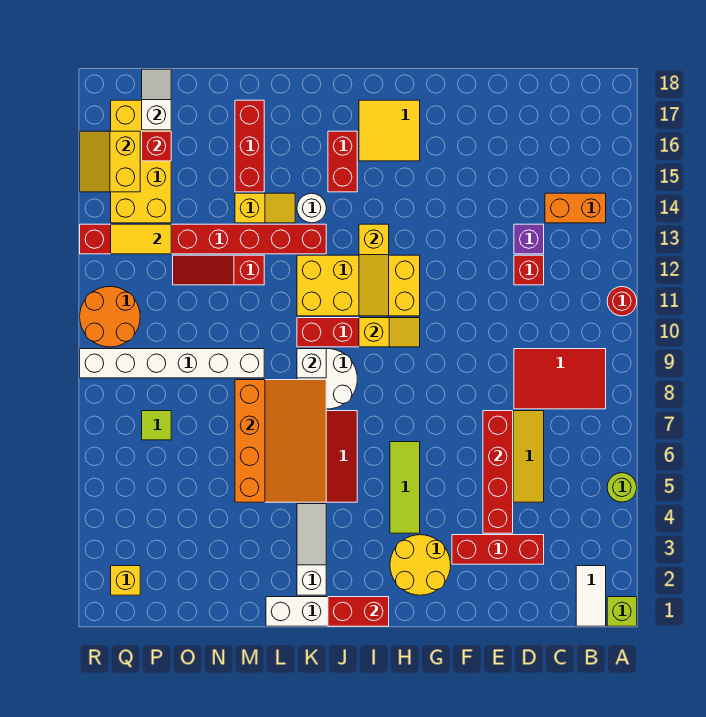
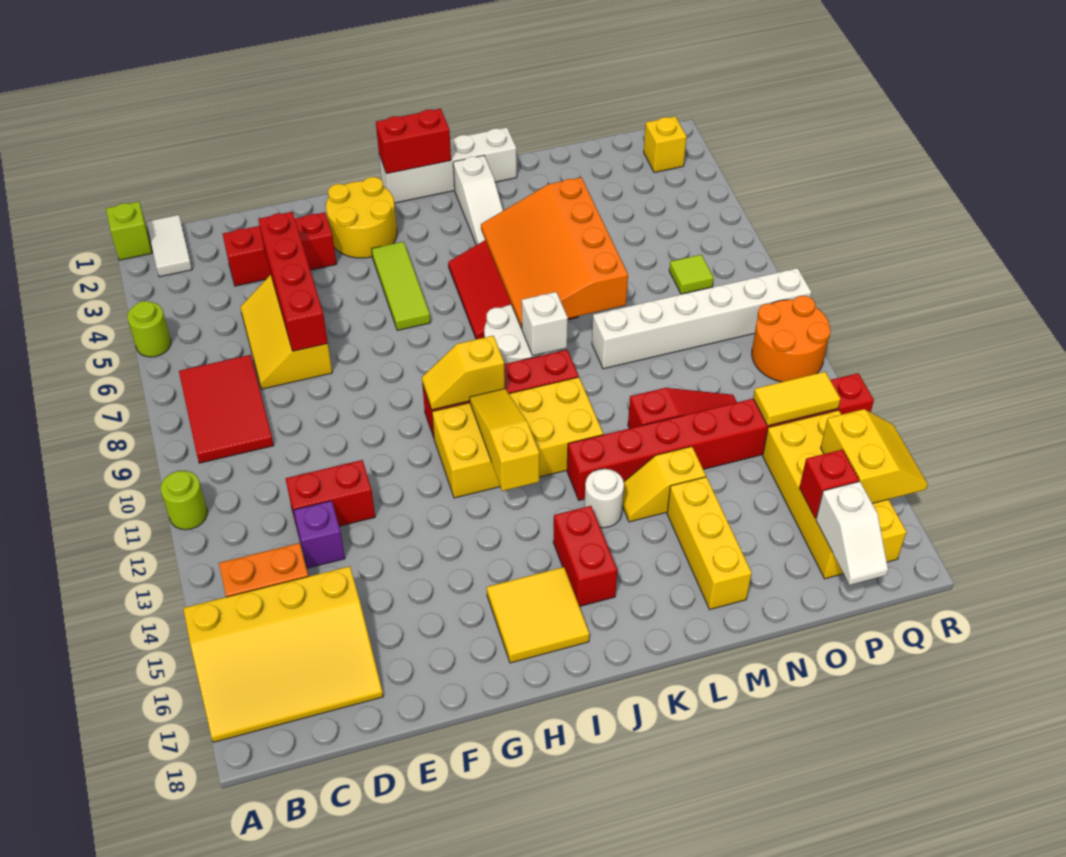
red round brick A11 level 1 -> lime round brick A11 level 1
none -> yellow slope A15:D17 level 1 top 15
red tile B8:D9 level 1 -> red tile B7:C9 level 1
red brick D12 level 1 -> red brick D12:E12 level 1
red brick M15:M17 level 1 -> yellow brick M15:M17 level 1

